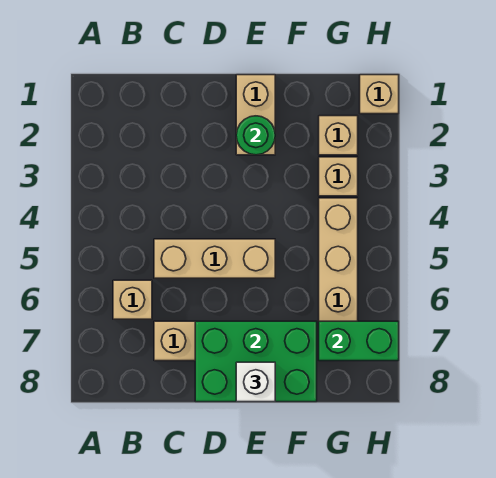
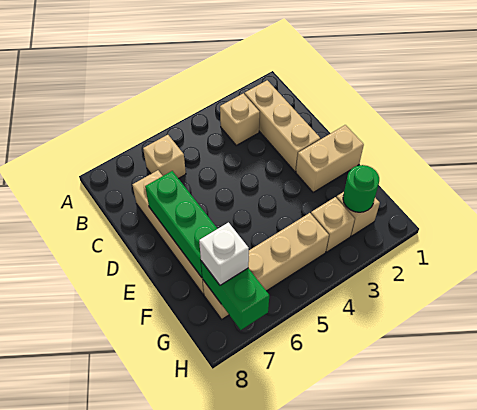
tan brick C5:E5 level 1 -> tan brick B2:D2 level 1
green brick D7:F8 level 2 -> green brick D7:F7 level 2
green round brick E2 level 2 -> green round brick G2 level 2
white brick E8 level 3 -> white brick G7 level 3
tan brick H1 level 1 -> tan brick B3 level 1

